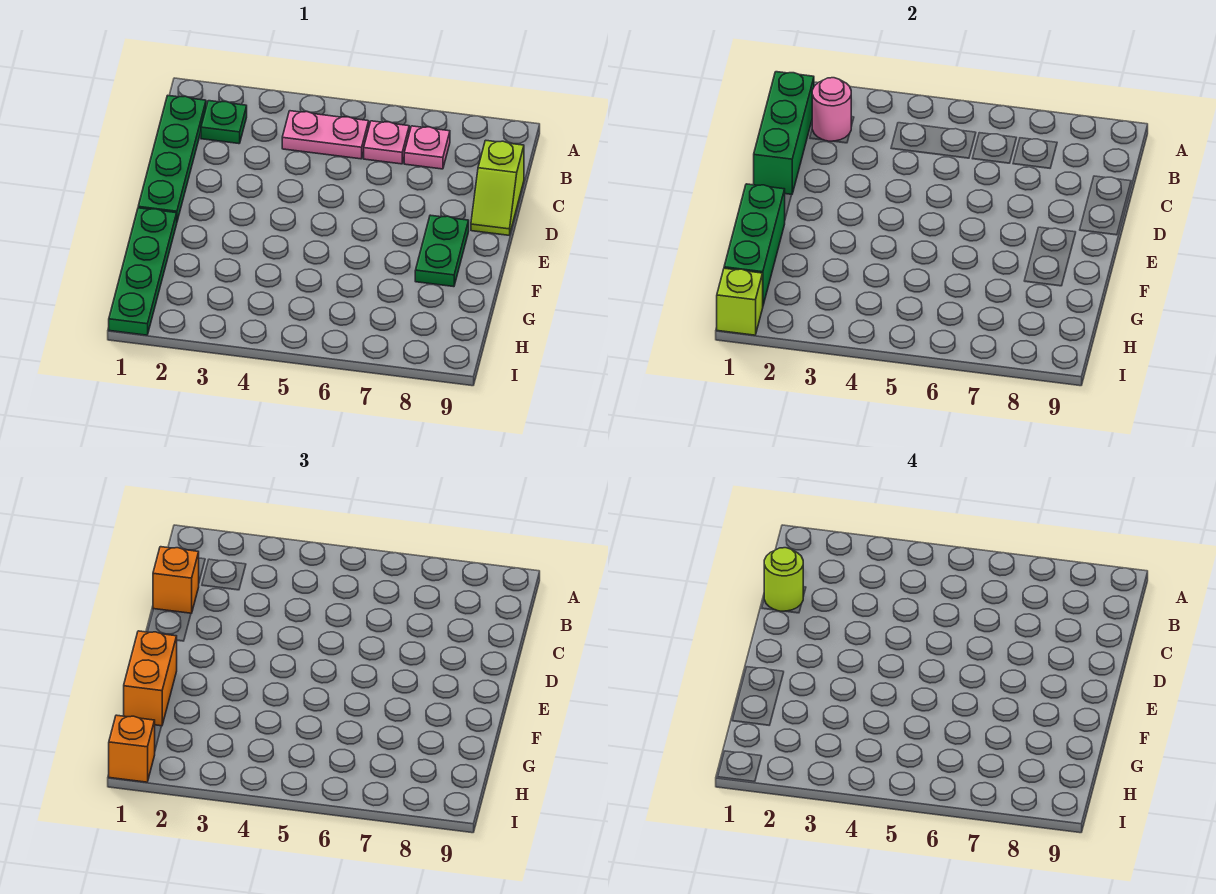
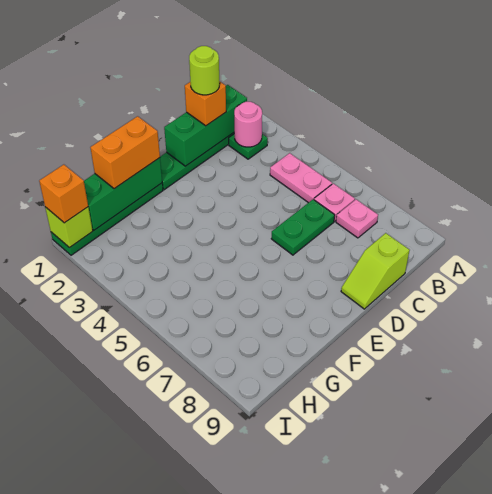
green plate E8:F8 level 1 -> green plate C6:D6 level 1

